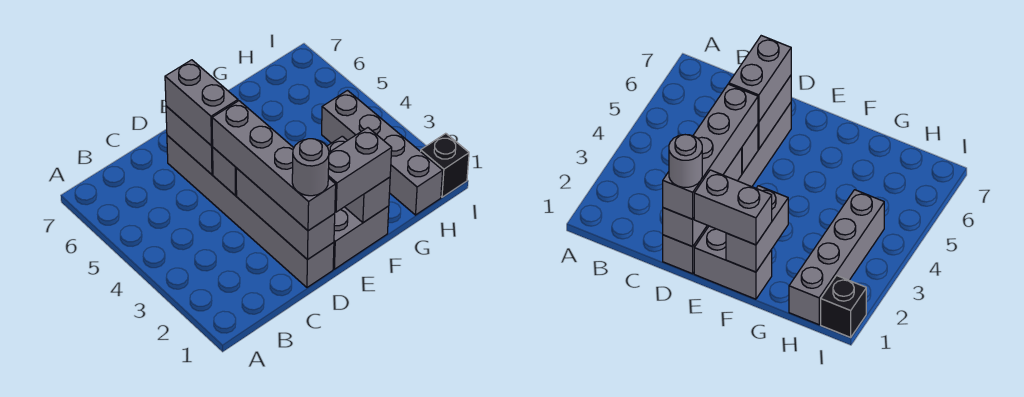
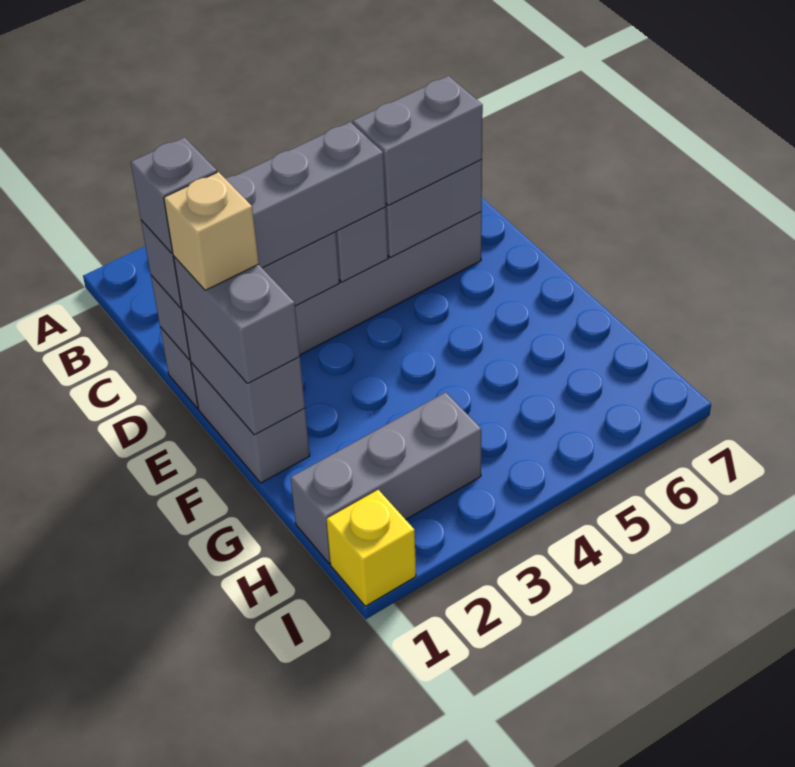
grey round brick D1 level 4 -> grey brick D1 level 4
none -> tan brick E1 level 4
grey brick F1:F2 level 2 -> grey brick E1:F1 level 2
grey brick H1:H4 level 1 -> grey brick H1:H3 level 1
black brick I1 level 1 -> yellow brick I1 level 1

